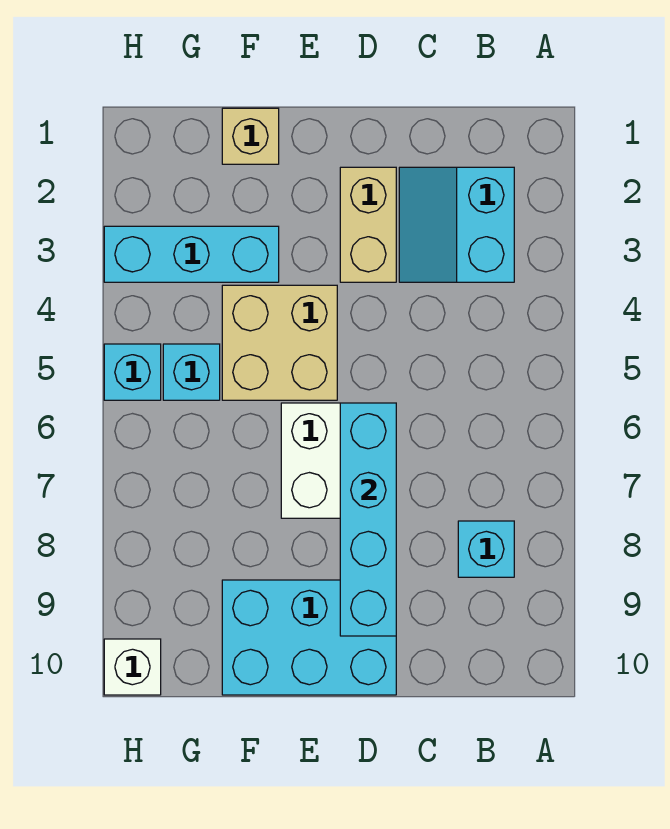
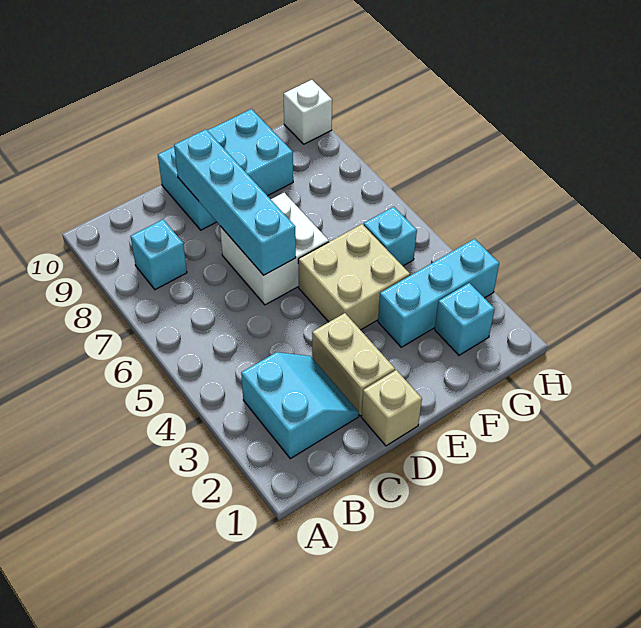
tan brick F1 level 1 -> tan brick D1 level 1
cyan brick H5 level 1 -> cyan brick G2 level 1

